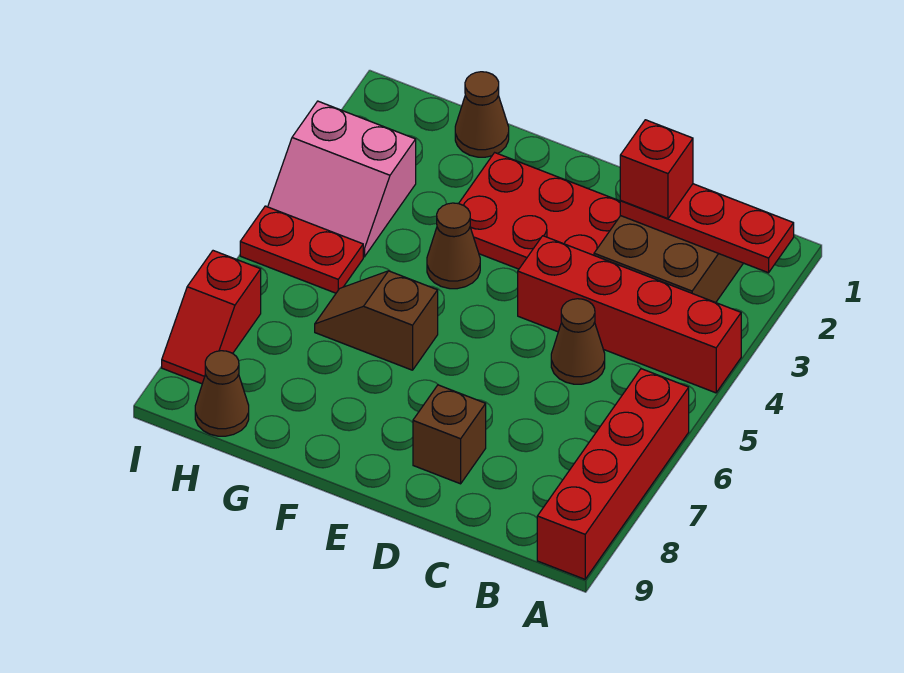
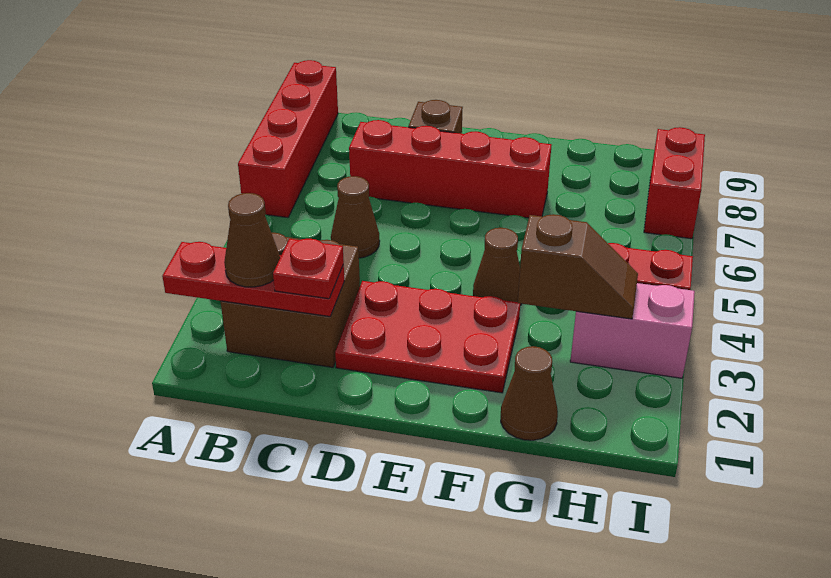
red brick A4:D4 level 1 -> red brick C7:F7 level 1
red brick C2 level 3 -> red plate C2 level 3
brown slope F6:G6 level 1 top F -> brown slope G3:H3 level 2 top G
brown cone H9 level 1 -> brown cone B2 level 3
red slope I7:I8 level 1 top 7 -> red brick I7:I8 level 1

